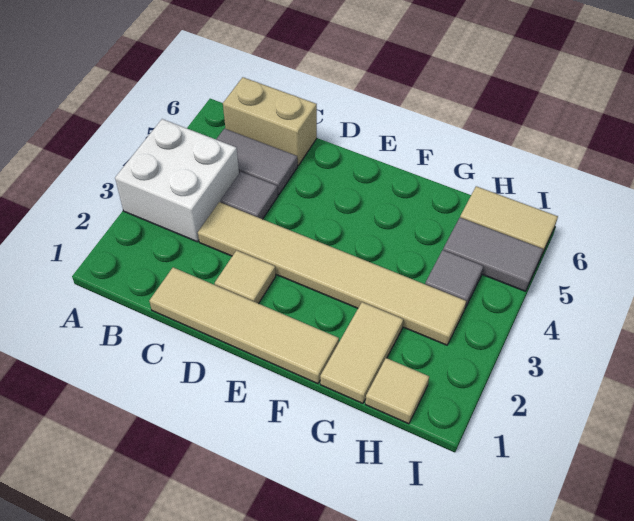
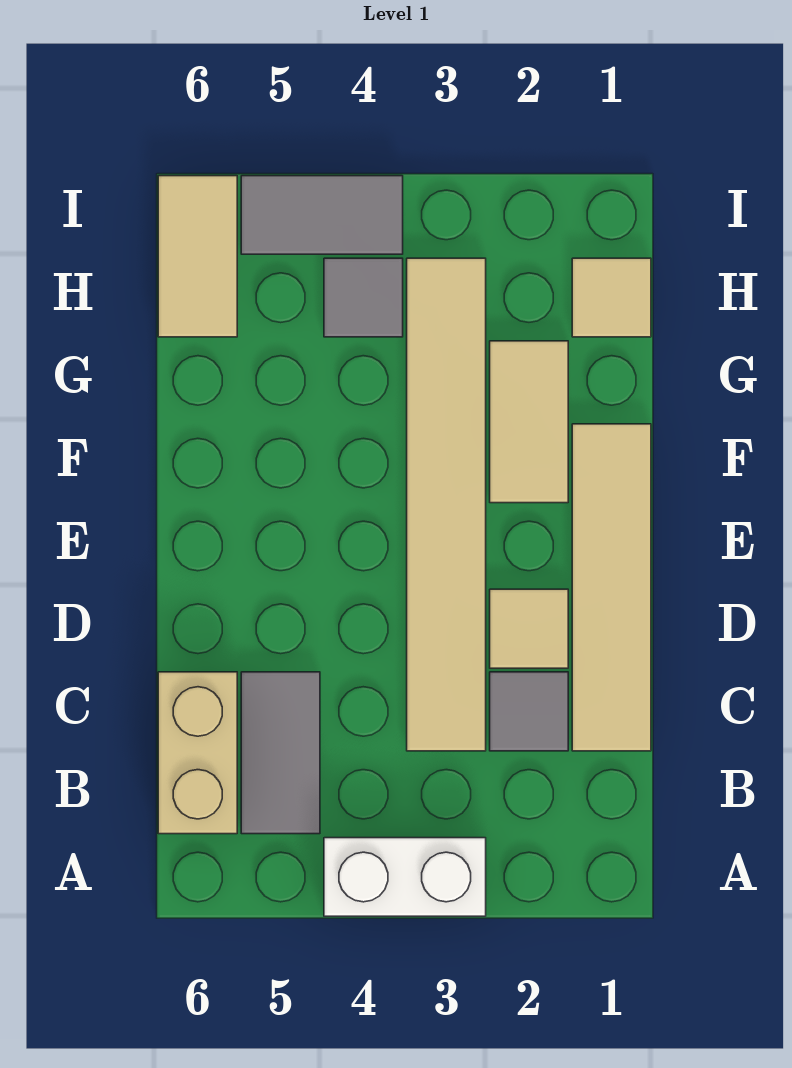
white brick A3:B4 level 1 -> white brick A3:A4 level 1
grey tile C4 level 1 -> grey tile C2 level 1
tan tile G1:G2 level 1 -> tan tile F2:G2 level 1
grey tile H5:I5 level 1 -> grey tile I4:I5 level 1

